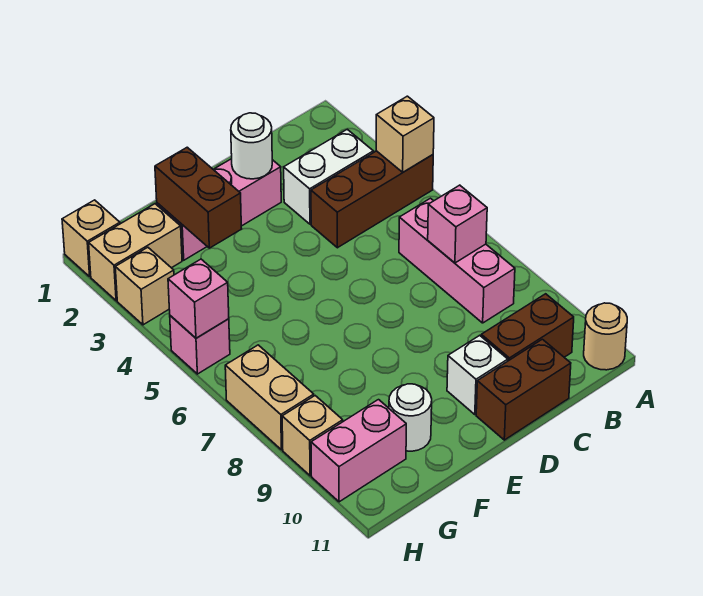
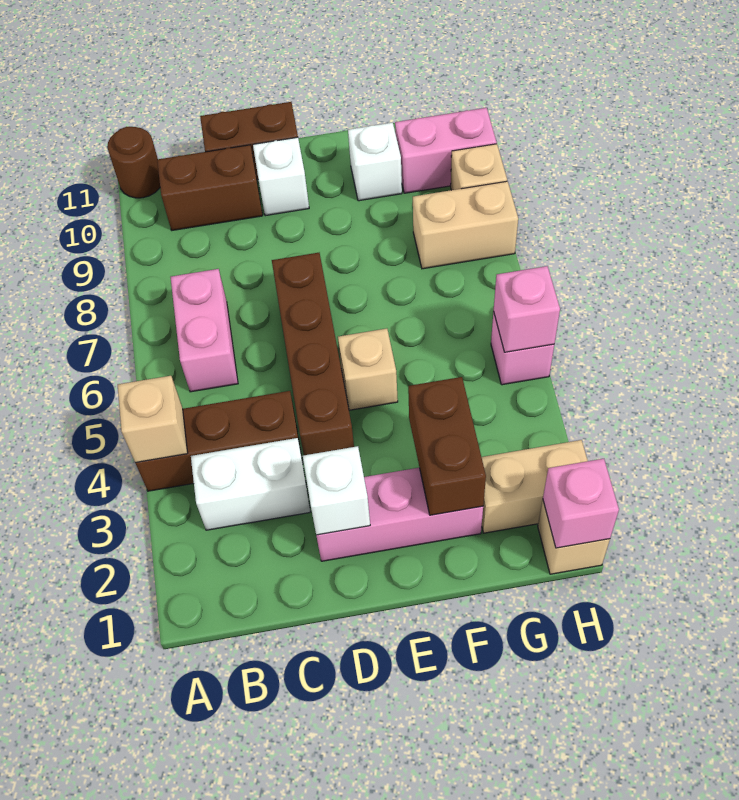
tan round brick A11 level 1 -> brown round brick A11 level 1
pink brick B6:B8 level 1 -> pink brick B6:B7 level 1
pink brick B7 level 2 -> pink brick H1 level 2
white round brick D2 level 2 -> white brick D2 level 2
none -> brown brick D4:D7 level 1
white round brick F10 level 1 -> white brick F10 level 1
tan brick H3 level 1 -> tan brick E5 level 1
tan brick H7:H8 level 1 -> tan brick G8:H8 level 1

